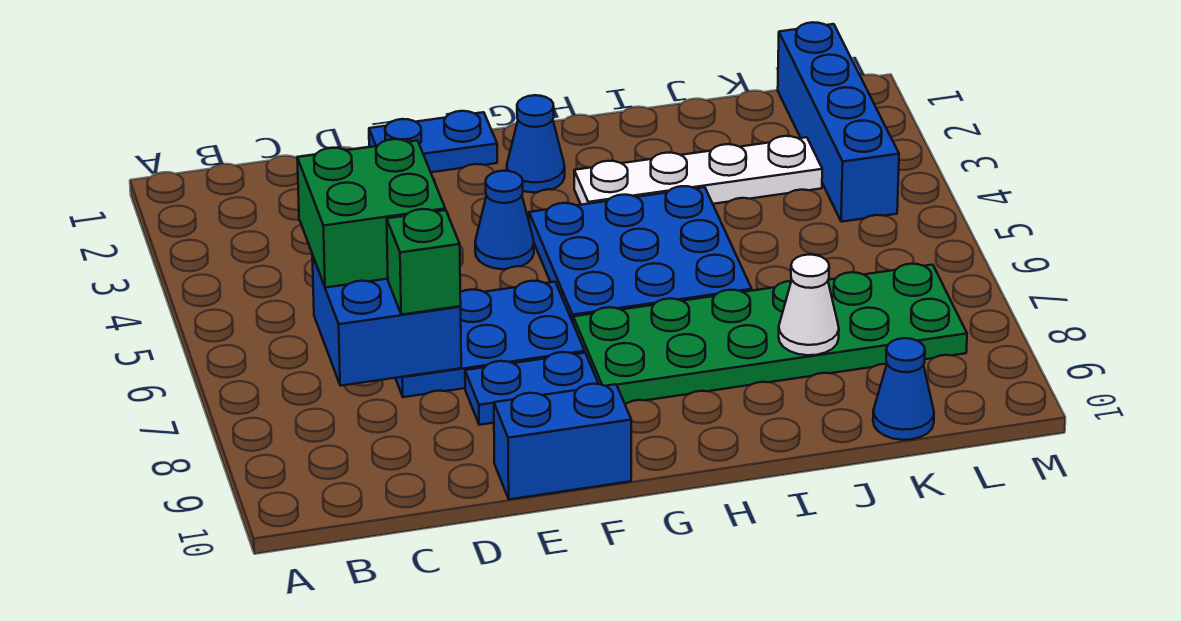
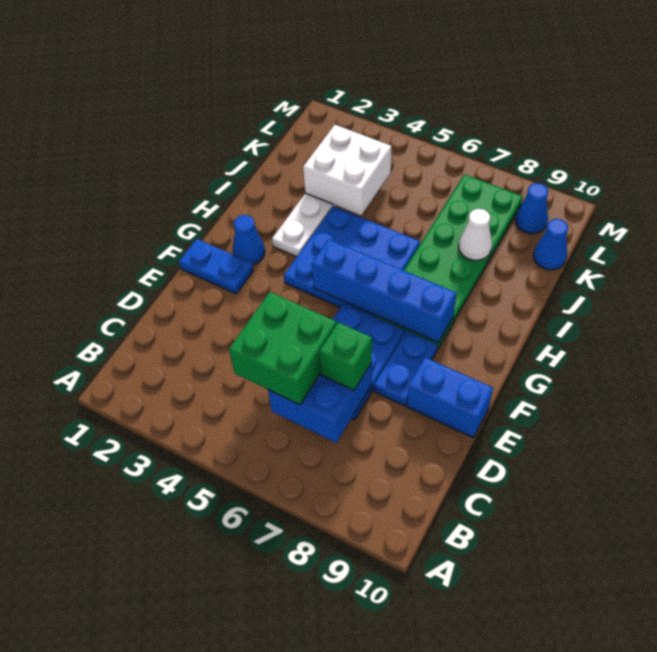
blue plate E1:F1 level 1 -> blue plate F1:F2 level 1
blue brick E10:F10 level 1 -> blue brick E9:E10 level 1
blue cone F4 level 1 -> blue cone L9 level 1
none -> white brick J3:K4 level 2
blue brick L1:L4 level 1 -> blue brick G5:G8 level 2

